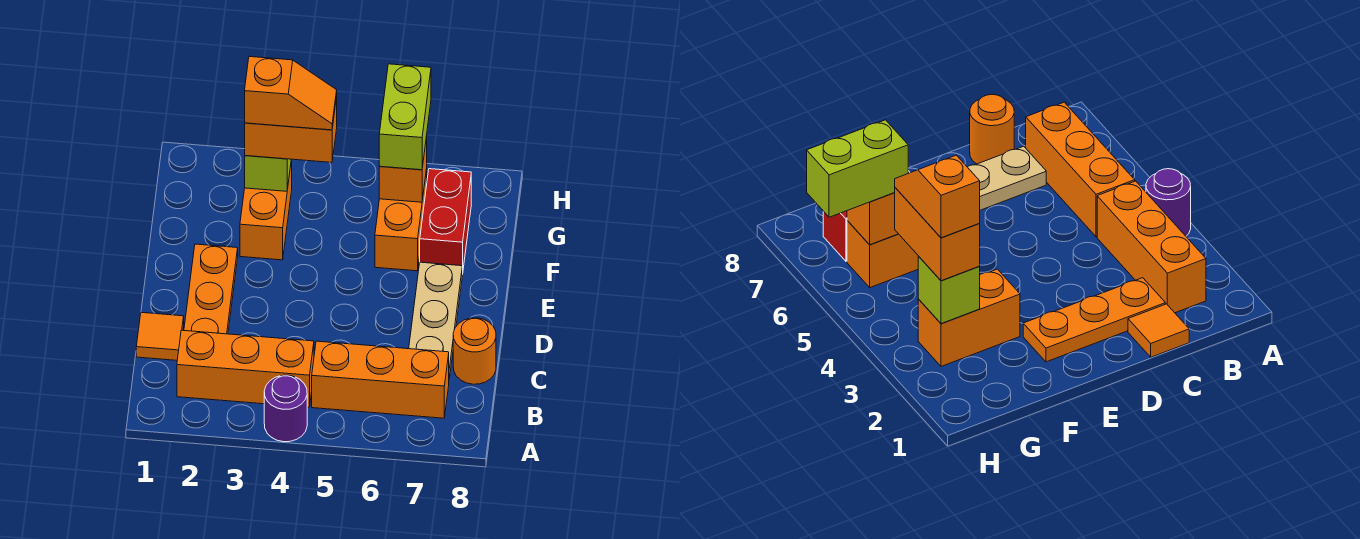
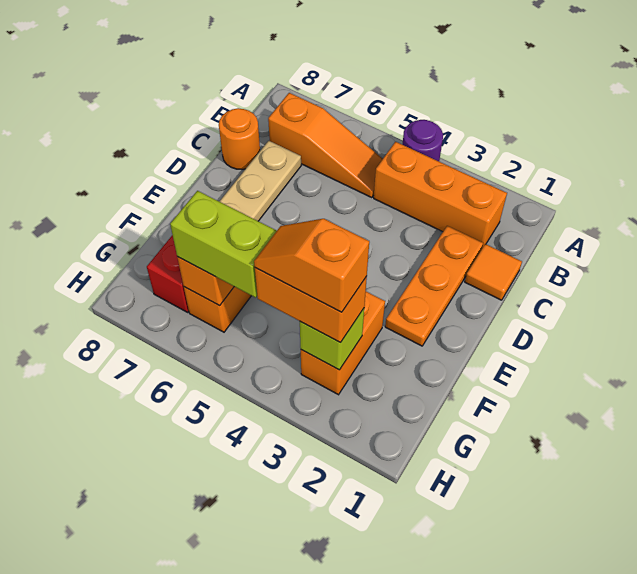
orange brick B5:B7 level 1 -> orange slope B5:B7 level 1 top 7
lime brick G6:H6 level 3 -> lime brick G5:G6 level 3

